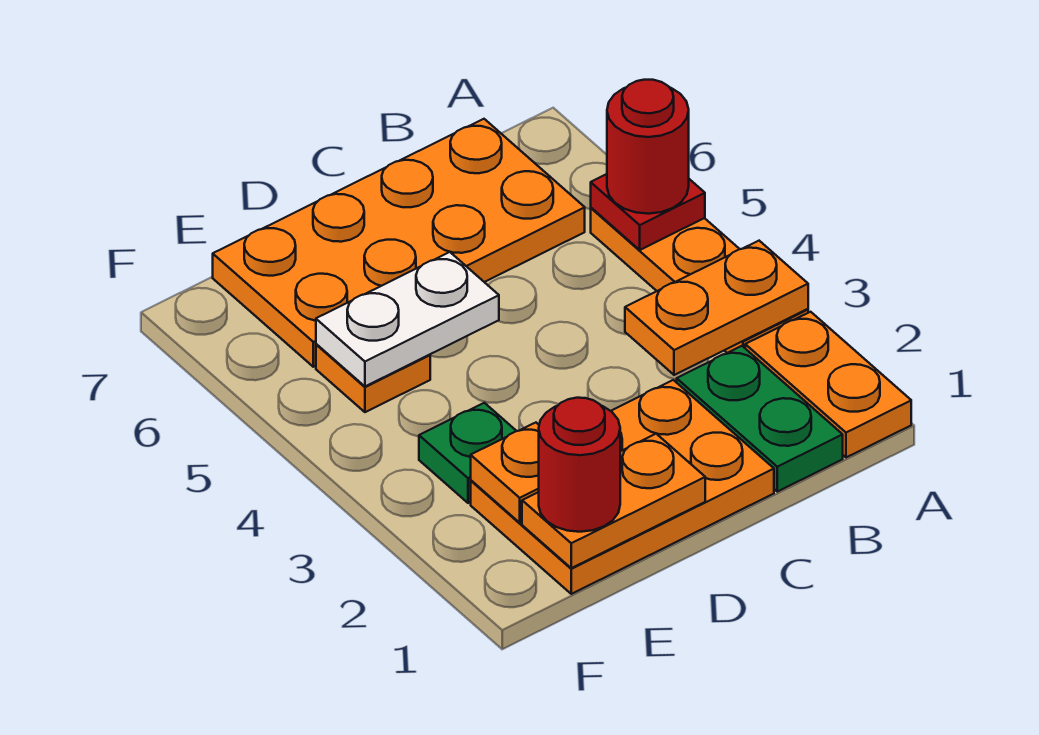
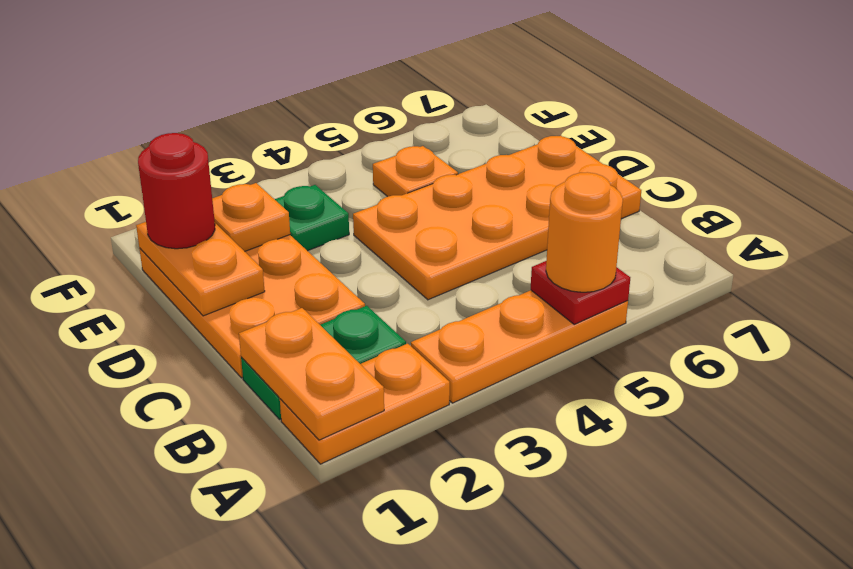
orange plate A3:B3 level 2 -> orange plate A1:B1 level 2
red round brick A5 level 3 -> orange round brick A5 level 3
orange plate B6:E7 level 1 -> orange plate C4:D7 level 1
white plate D5:E5 level 2 -> none

